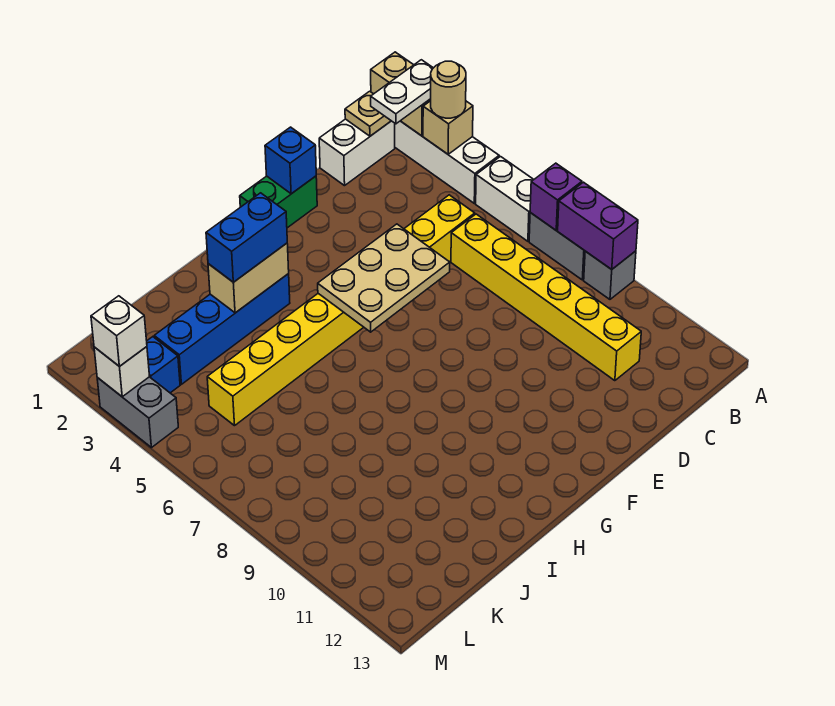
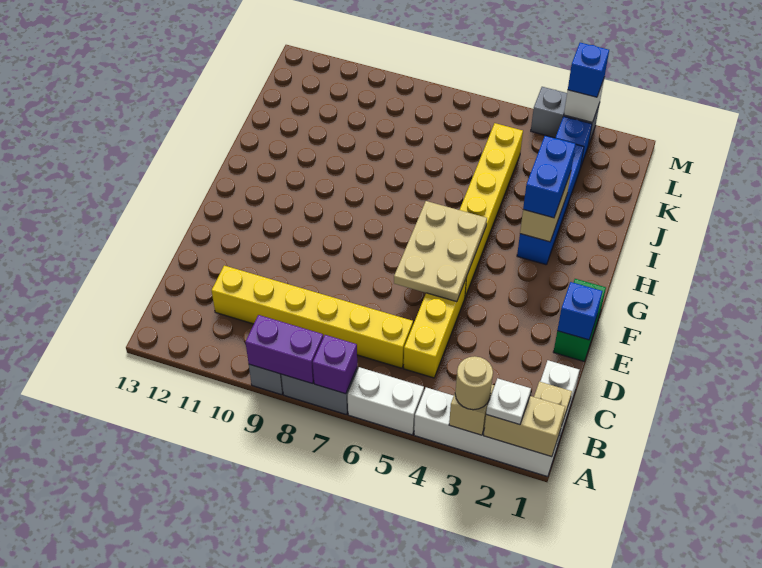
white plate A2:B2 level 3 -> white plate A2 level 3
white brick M3 level 3 -> blue brick M3 level 3

